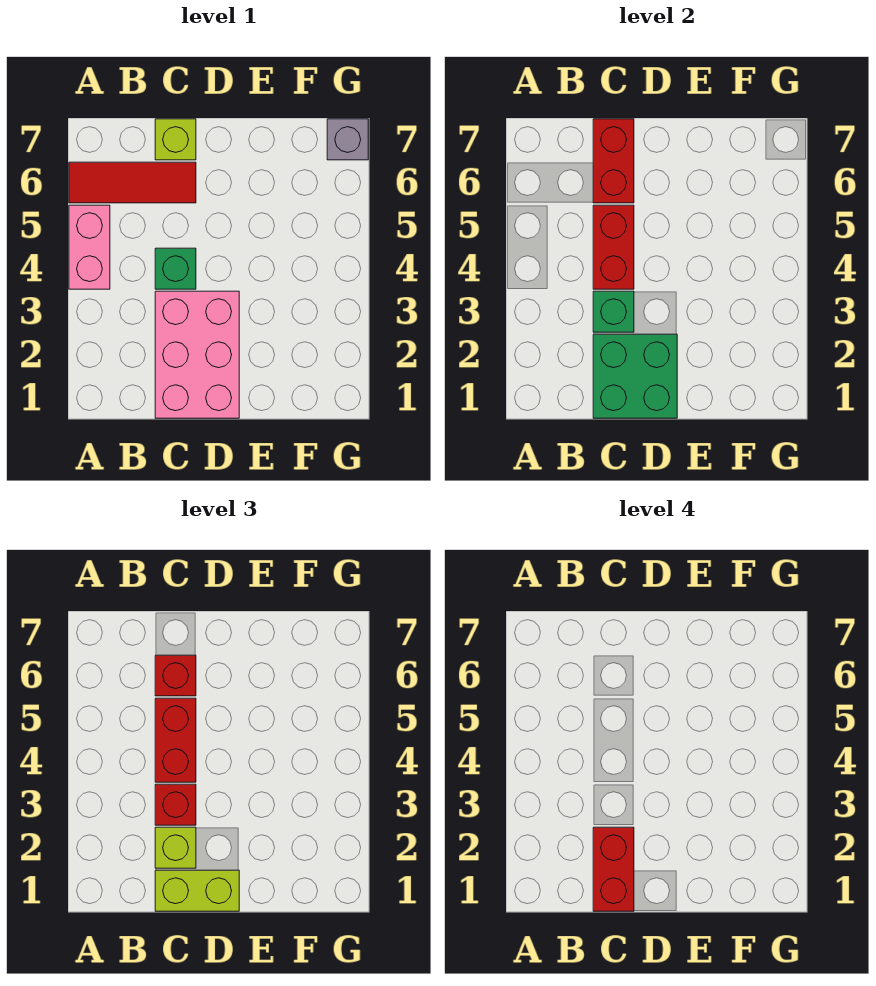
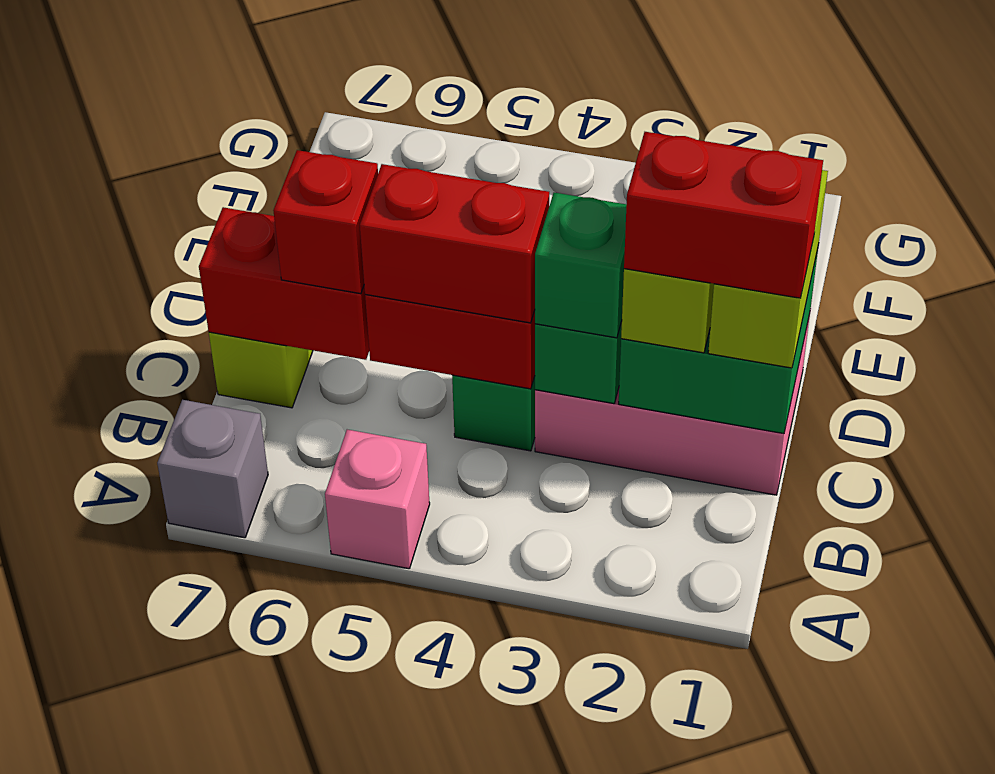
pink brick A4:A5 level 1 -> pink brick A5 level 1
red tile A6:C6 level 1 -> none
red brick C3 level 3 -> green brick C3 level 3
grey brick G7 level 1 -> grey brick A7 level 1

